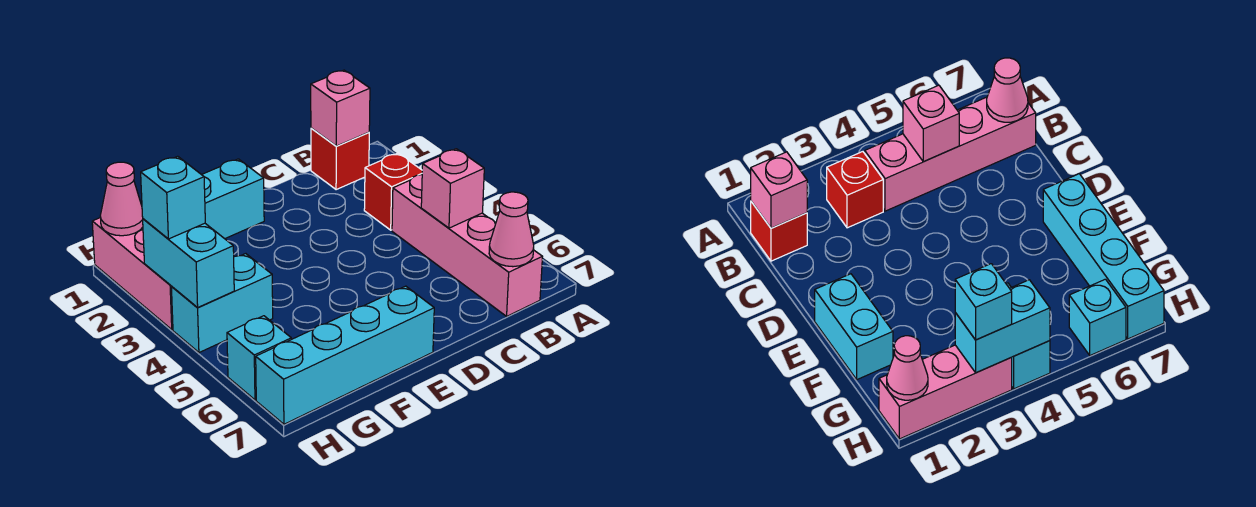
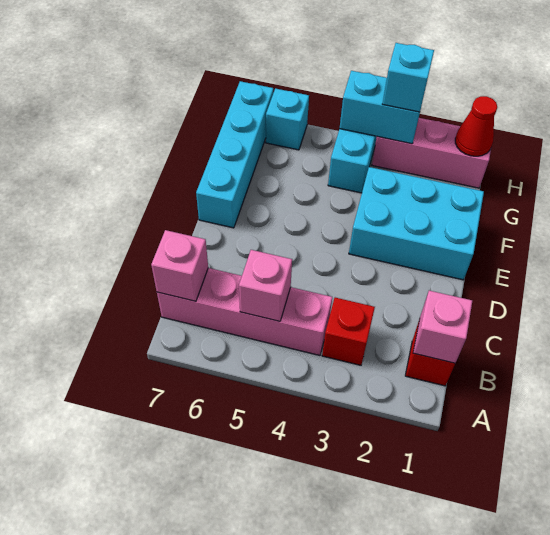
pink cone B7 level 2 -> pink brick B7 level 2
cyan brick E1:F1 level 1 -> cyan brick E1:F3 level 1
pink cone H1 level 2 -> red cone H1 level 2

